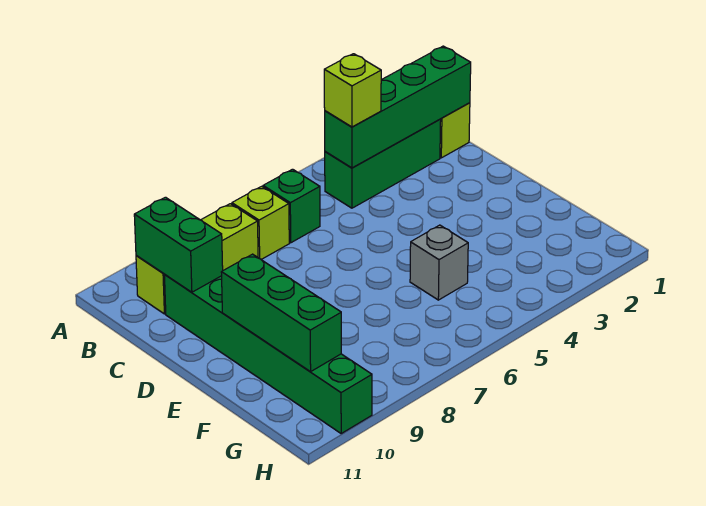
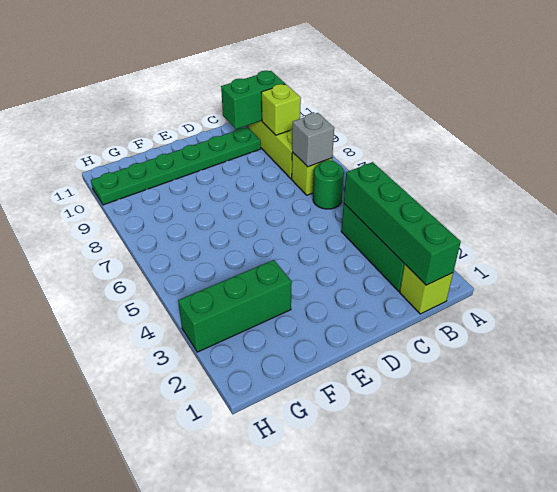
lime brick B4 level 3 -> lime brick B9 level 2
green brick B6 level 1 -> green round brick B6 level 1
green brick C10:H10 level 1 -> green plate C10:H10 level 1
green brick E10:G10 level 2 -> green brick F3:H3 level 1
grey brick F5 level 1 -> grey brick B7 level 2

